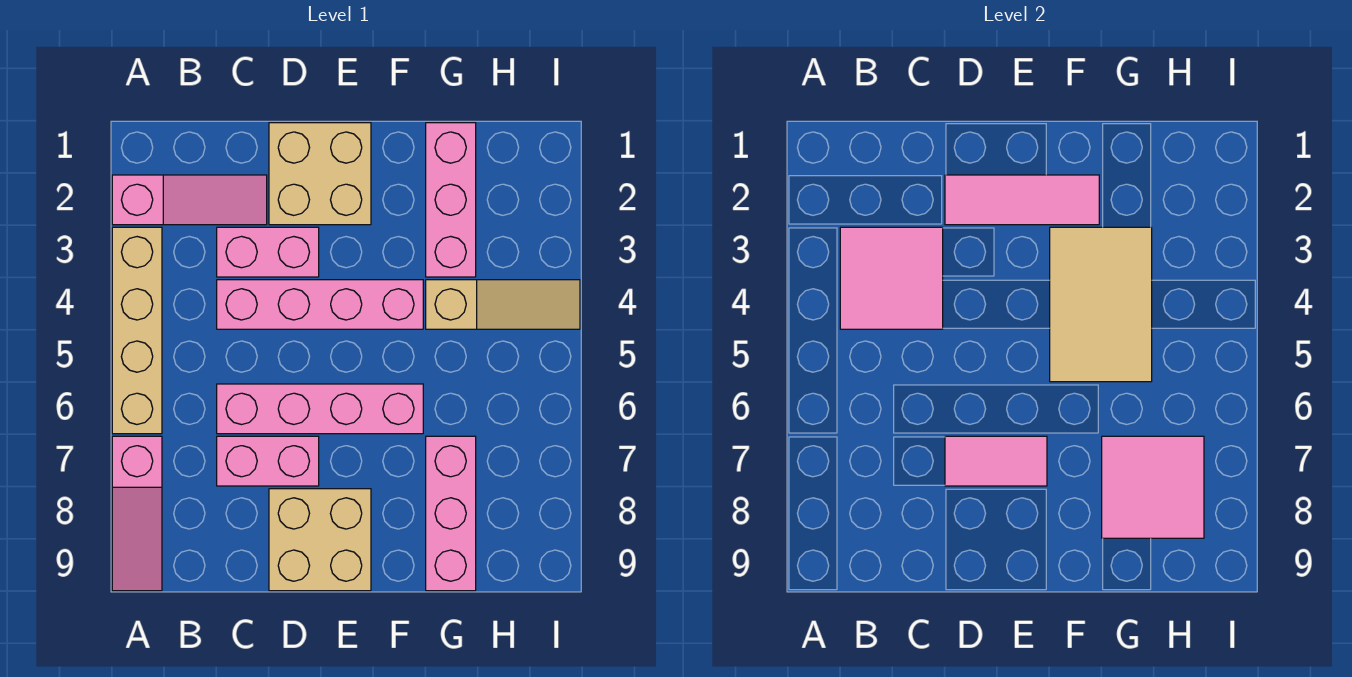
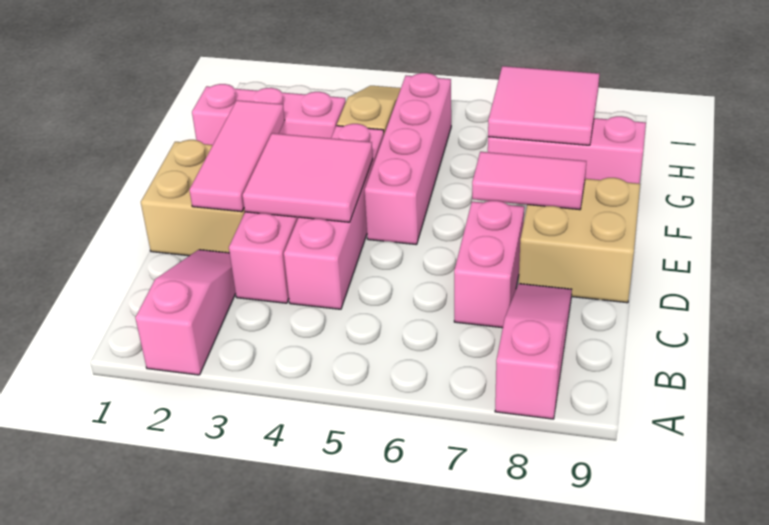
tan brick A3:A6 level 1 -> none
pink slope A7:A9 level 1 top 7 -> pink slope A8:C8 level 1 top A
pink tile B3:C4 level 2 -> pink tile D3:E4 level 2
pink brick C6:F6 level 1 -> pink brick E5:H5 level 1
pink tile D7:E7 level 2 -> pink tile E7:E8 level 2
tan tile F3:G5 level 2 -> none

